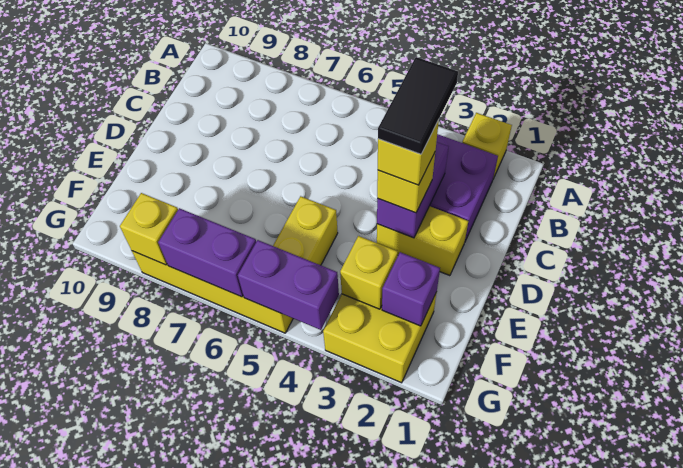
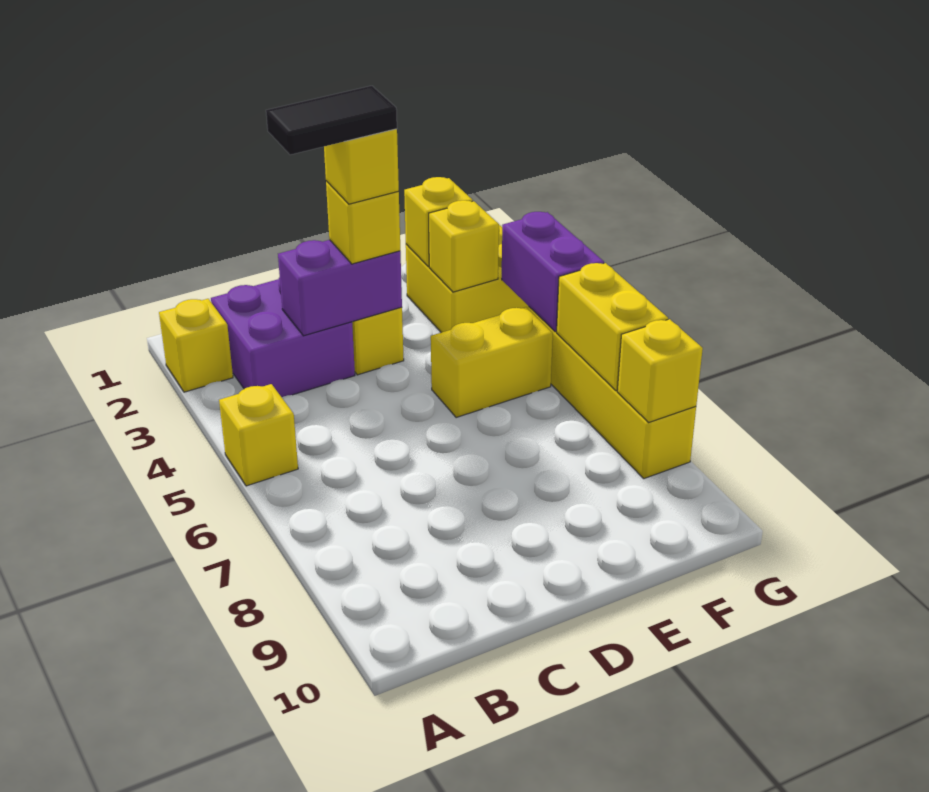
none -> yellow brick A5 level 1
purple brick F2 level 2 -> yellow brick F2 level 2
purple brick G6:G7 level 2 -> yellow brick G6:G7 level 2

